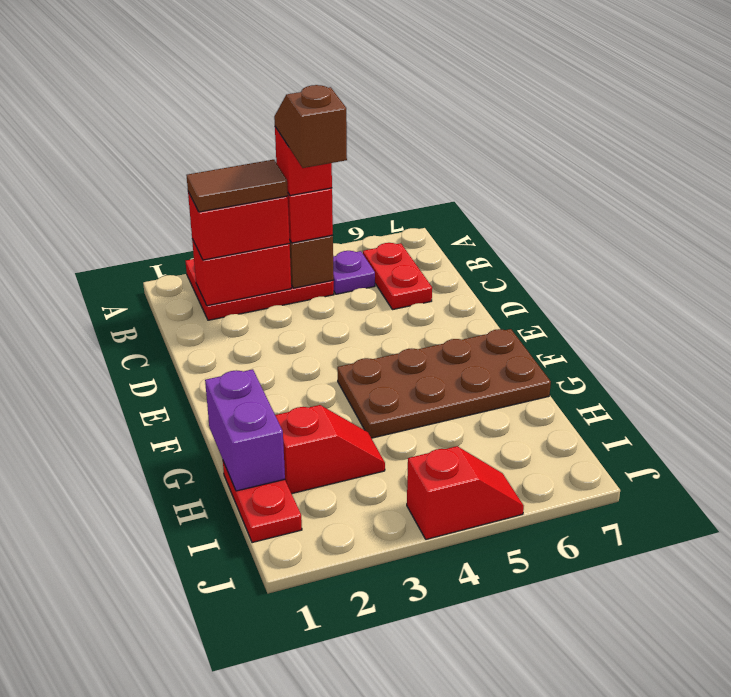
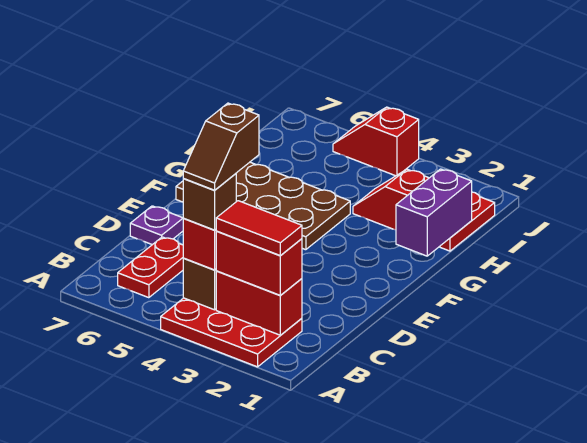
brown tile B2:B3 level 4 -> red tile B2:B3 level 4
red brick B4 level 4 -> brown brick B4 level 4
purple plate B5 level 1 -> purple plate D7 level 1

